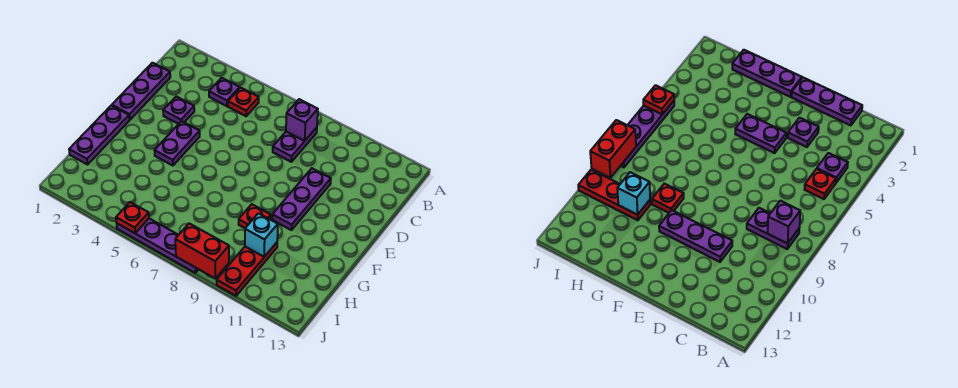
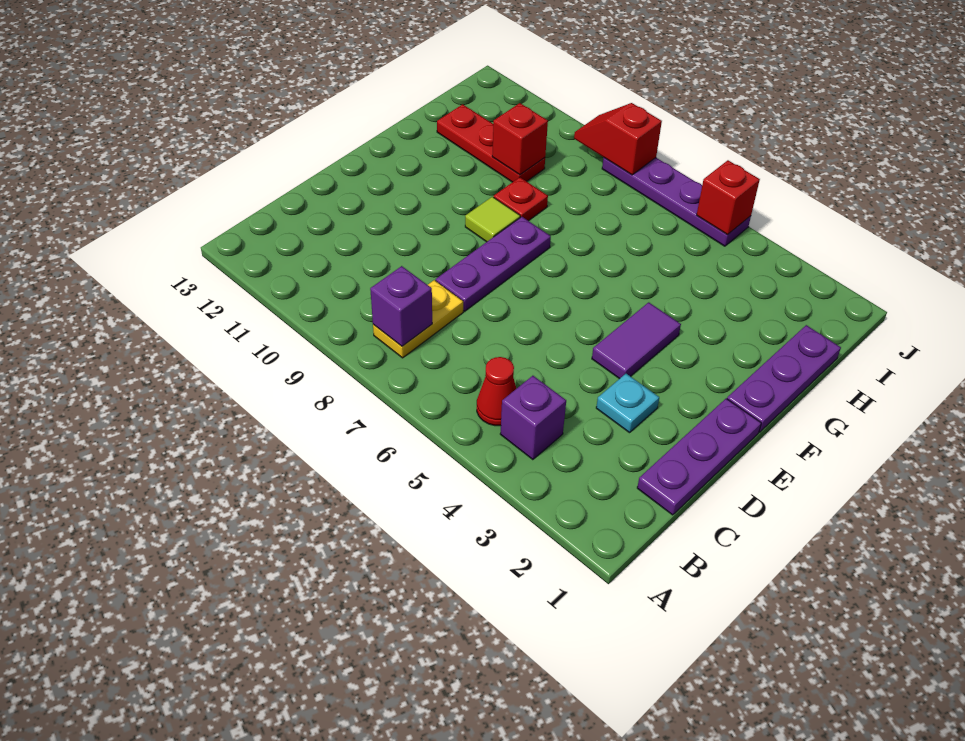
purple plate B4 level 1 -> purple brick B4 level 1
red plate B5 level 1 -> red cone B5 level 1
purple plate B8:C8 level 1 -> yellow plate B8:C8 level 1
purple plate D3 level 1 -> cyan plate D3 level 1
purple plate D10:F10 level 1 -> purple plate D8:F8 level 1
purple plate E4:F4 level 1 -> purple tile E4:F4 level 1
none -> lime tile F9 level 1
red plate H10:J10 level 1 -> red plate H10:H12 level 1
cyan brick H10 level 2 -> red brick H10 level 2
red plate J5 level 2 -> red brick J5 level 2
red brick J8:J9 level 2 -> red slope J8:J9 level 2 top 8

